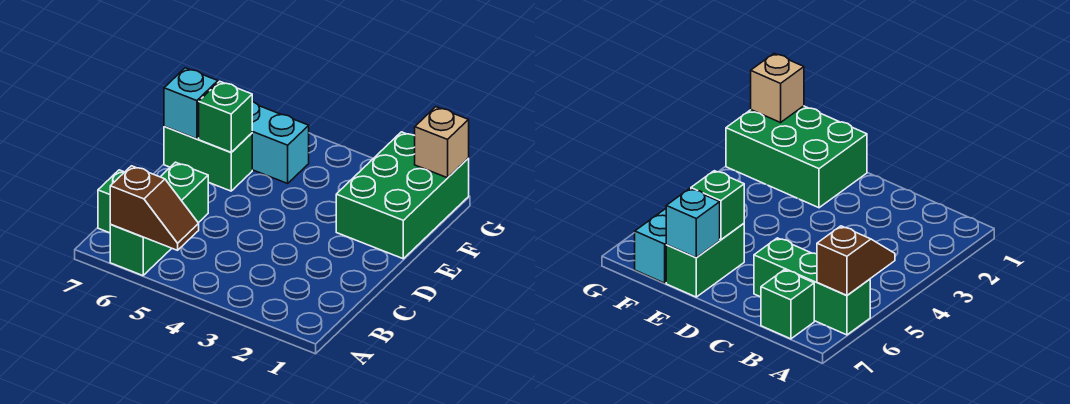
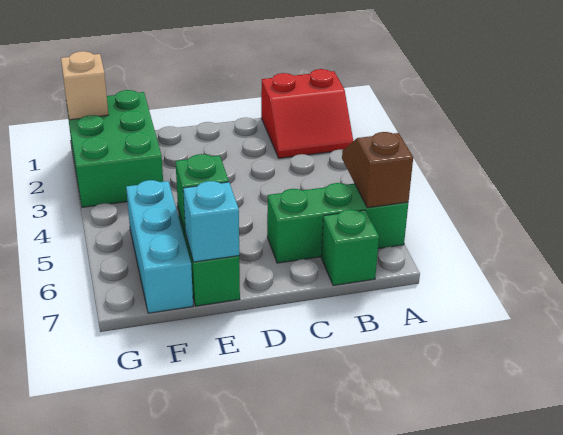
none -> red slope A1:B2 level 1 top 1
green brick E1:G2 level 1 -> green brick F1:G3 level 1

